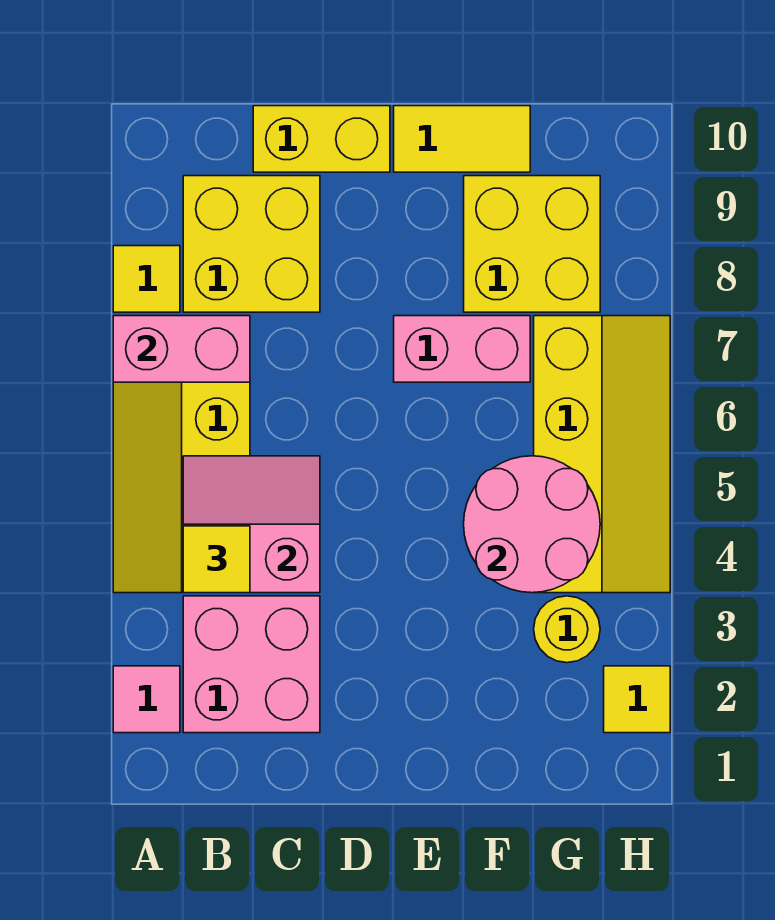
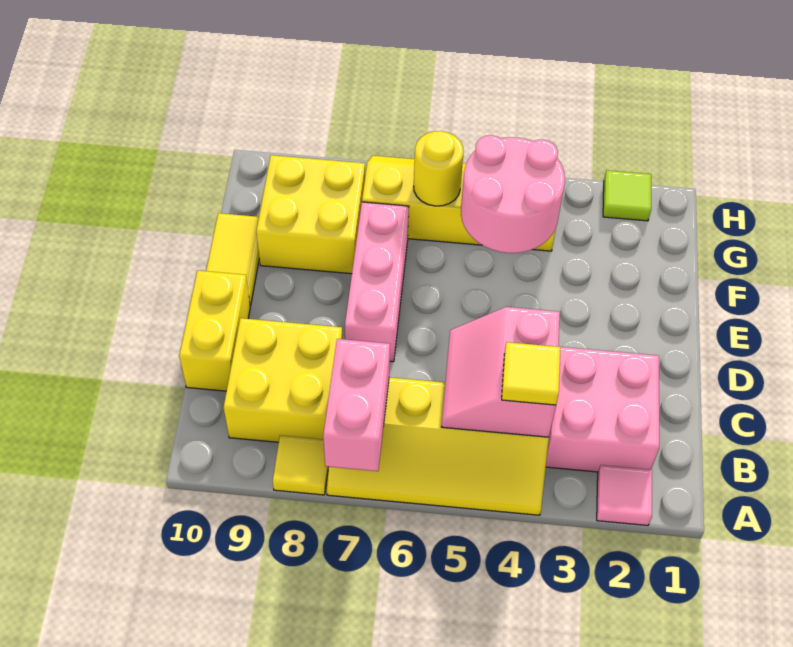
pink brick E7:F7 level 1 -> pink brick D7:F7 level 1
yellow round brick G3 level 1 -> yellow round brick G6 level 2
yellow tile H2 level 1 -> lime tile H2 level 1

